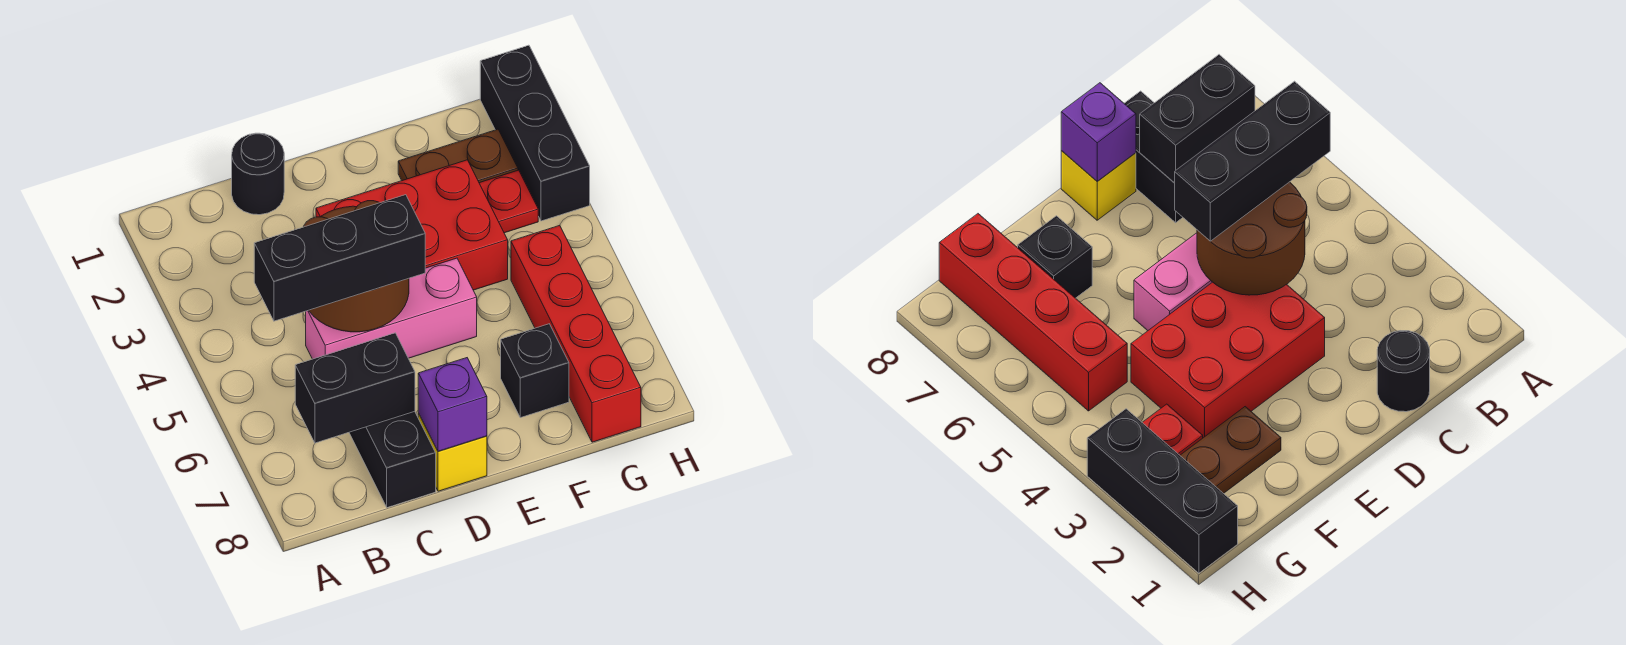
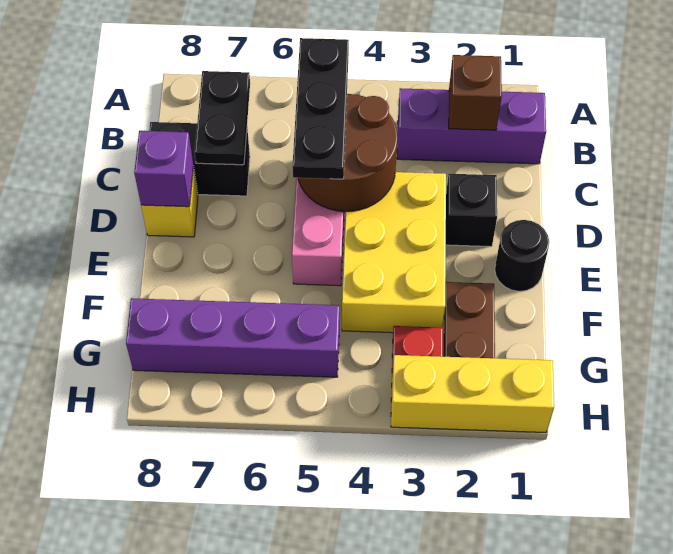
none -> purple brick B1:B3 level 1
none -> brown brick B2 level 2
black brick B5:D5 level 3 -> black plate B5:D5 level 3
black brick B7:C7 level 2 -> black plate B7:C7 level 2
black round brick C1 level 1 -> black round brick E1 level 1
red brick D3:F4 level 1 -> yellow brick D3:F4 level 1
black brick F7 level 1 -> black brick D2 level 1
red brick G5:G8 level 1 -> purple brick G5:G8 level 1
black brick H1:H3 level 1 -> yellow brick H1:H3 level 1

